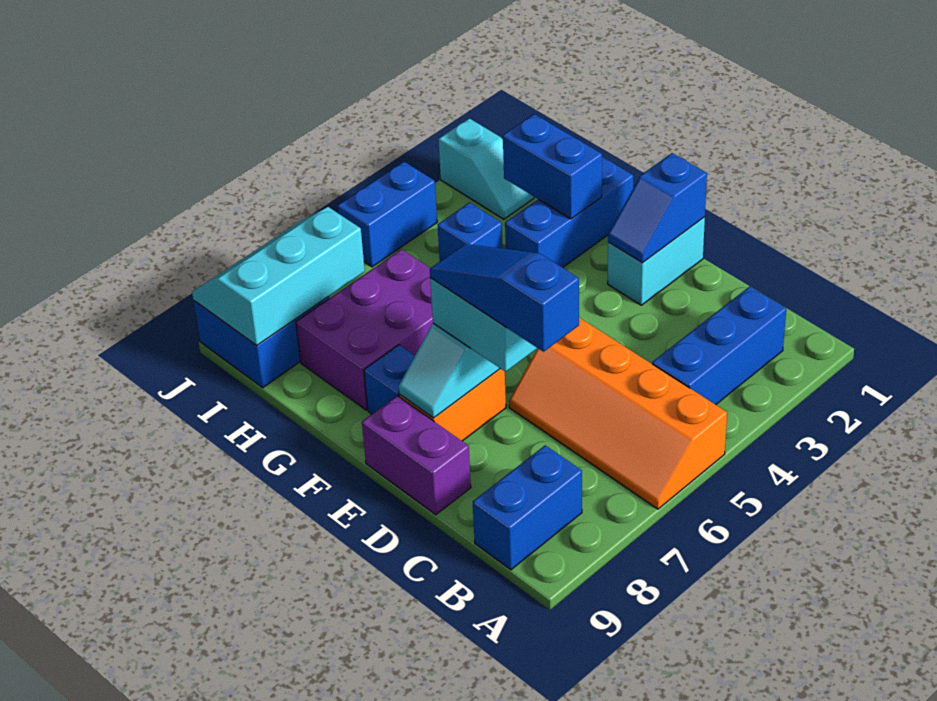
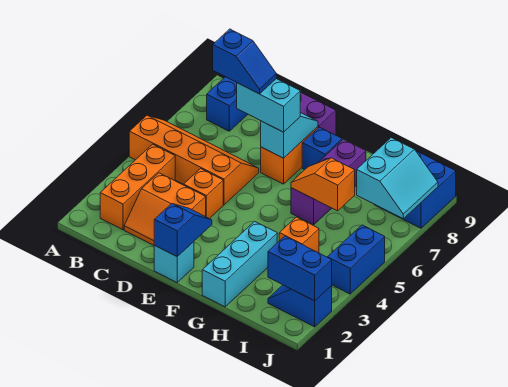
blue brick B2:B4 level 1 -> orange brick B2:B4 level 1
none -> orange slope C2:D3 level 1 top 3
blue slope C7:E7 level 4 top C -> blue slope C7:D7 level 4 top C
none -> orange brick D4 level 1
cyan brick E1:E2 level 1 -> cyan brick E1 level 1
blue brick G1:G3 level 1 -> cyan brick G1:G3 level 1
blue brick G2:H2 level 2 -> blue brick I2:J2 level 2
purple brick G6:H8 level 1 -> purple brick G6:G8 level 1
none -> orange slope G6:H6 level 2 top H
blue brick H4 level 1 -> orange brick H4 level 1
cyan slope I2:J2 level 1 top J -> blue slope I2:J2 level 1 top J
cyan slope I7:J9 level 2 top I -> cyan slope I7:J8 level 2 top I

